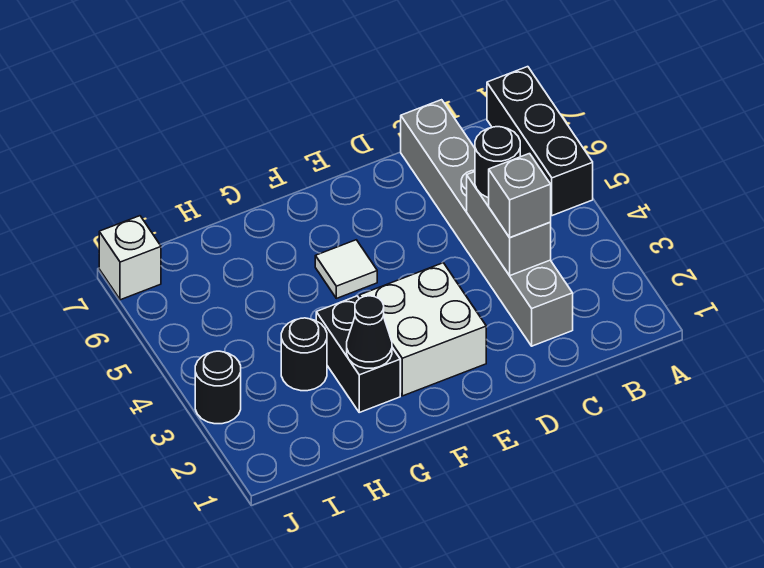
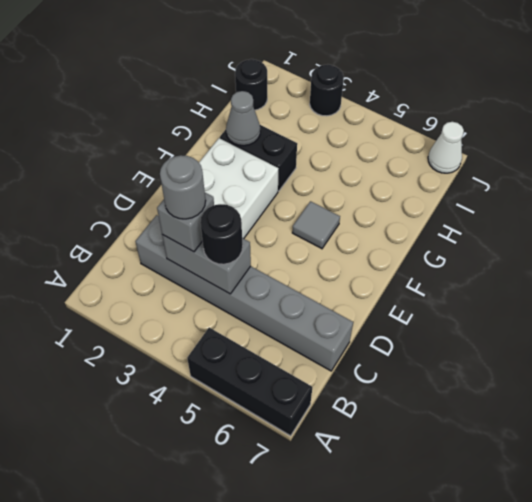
none -> grey round brick C3 level 4
white tile F5 level 1 -> grey tile F5 level 1
black cone G2 level 2 -> grey cone G2 level 2
black round brick H3 level 1 -> black round brick I1 level 1
white brick J7 level 1 -> white cone J7 level 1

